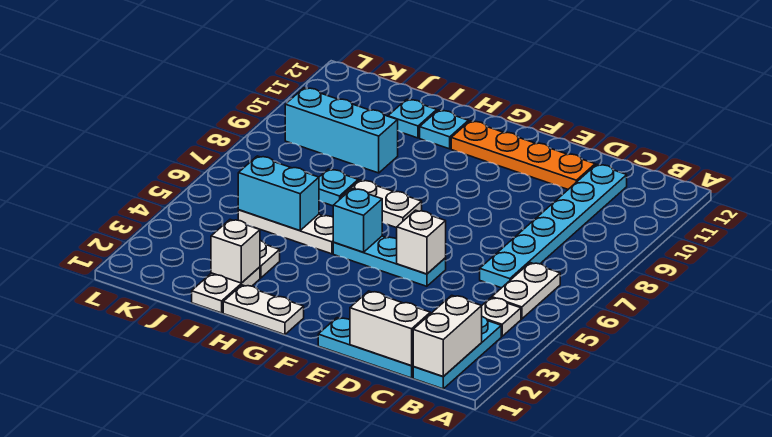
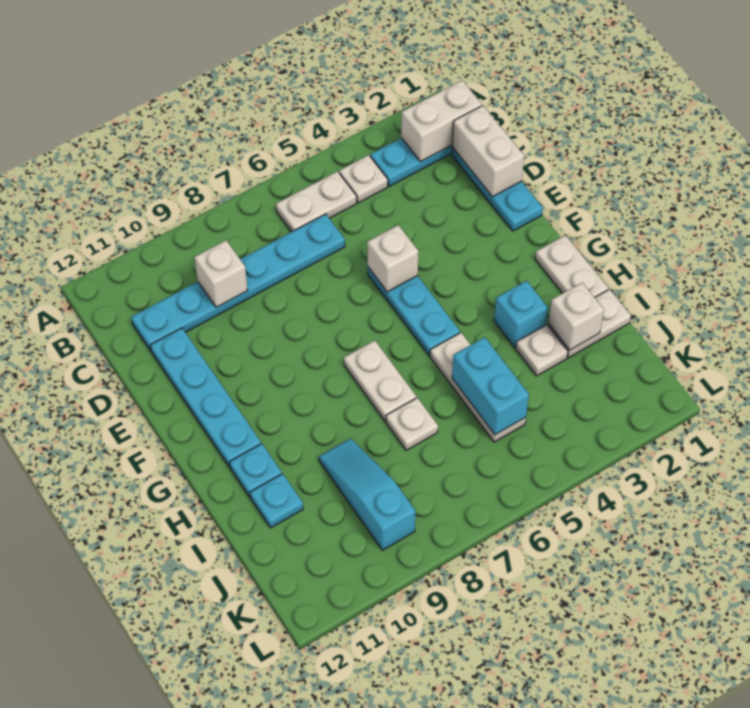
none -> white brick C9 level 2
orange plate D11:G11 level 1 -> cyan plate D11:G11 level 1
cyan brick G5 level 2 -> cyan brick H3 level 1
cyan plate I7 level 1 -> white plate I7 level 1
cyan brick I9:K9 level 1 -> cyan slope I9:K9 level 1 top K

